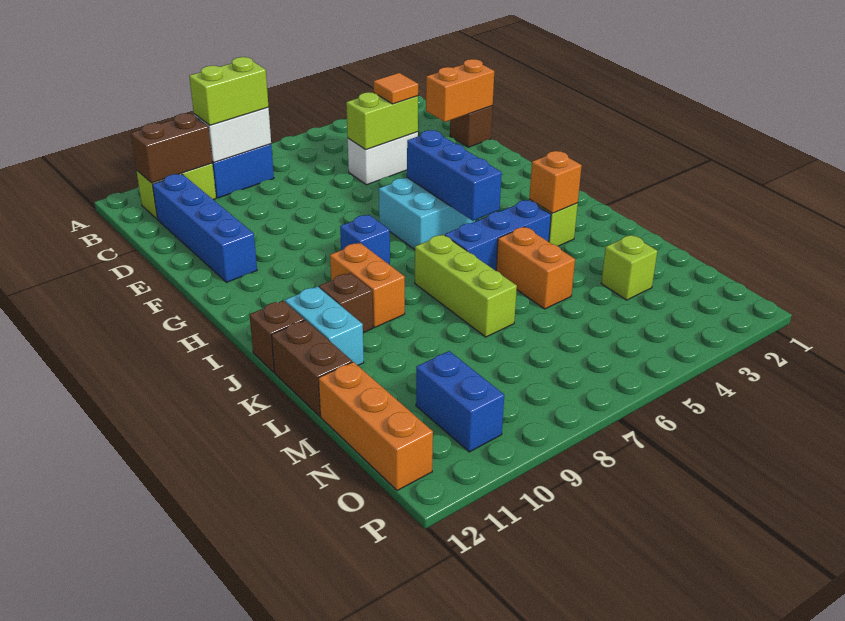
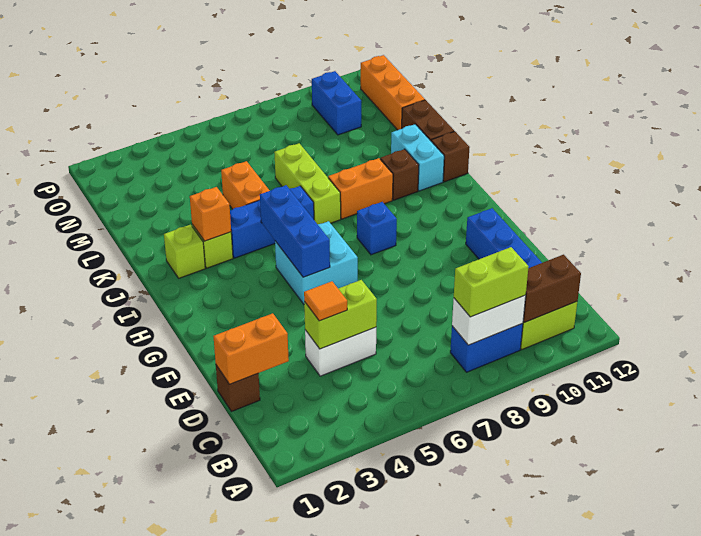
orange brick I9:J9 level 1 -> orange brick J8:J9 level 1
lime brick M3 level 1 -> lime brick J2 level 1

